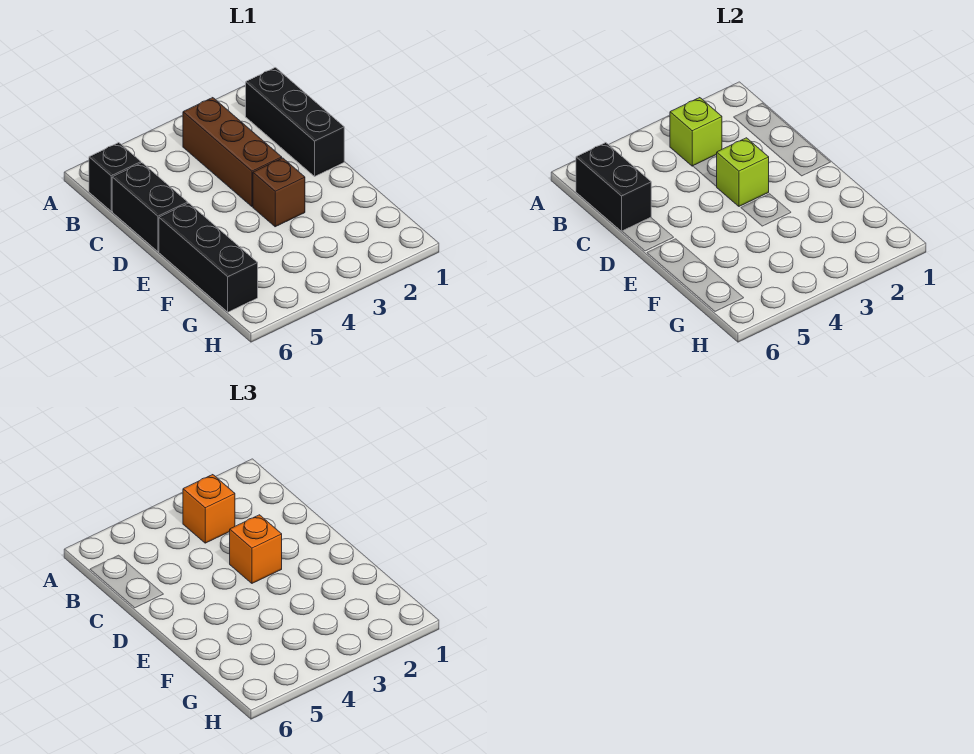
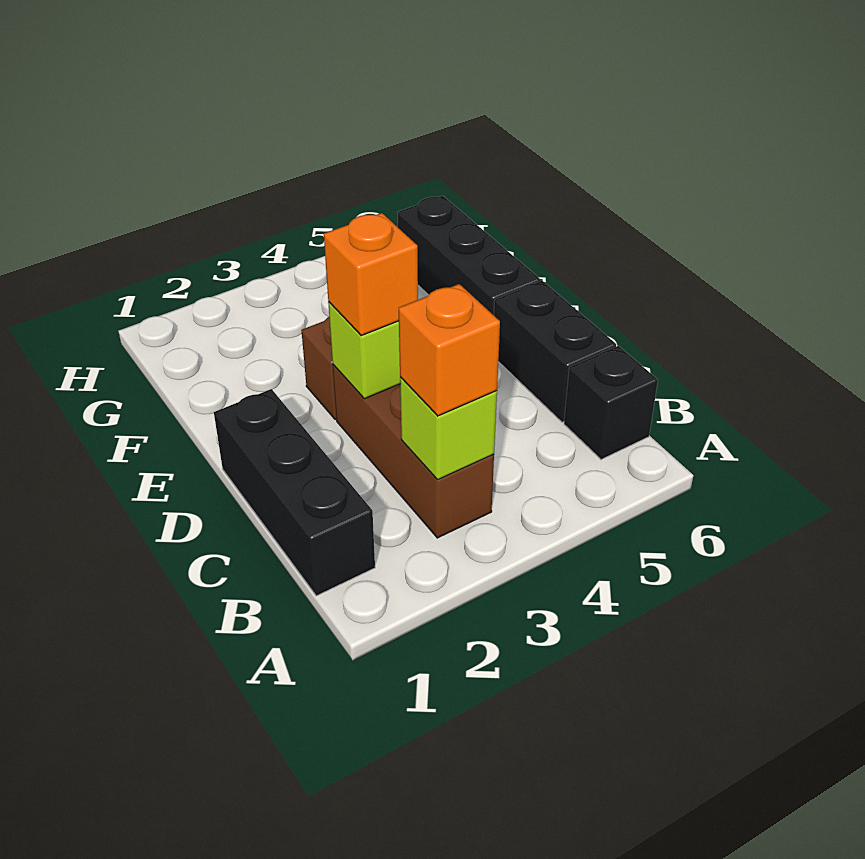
black brick B6:C6 level 2 -> none

